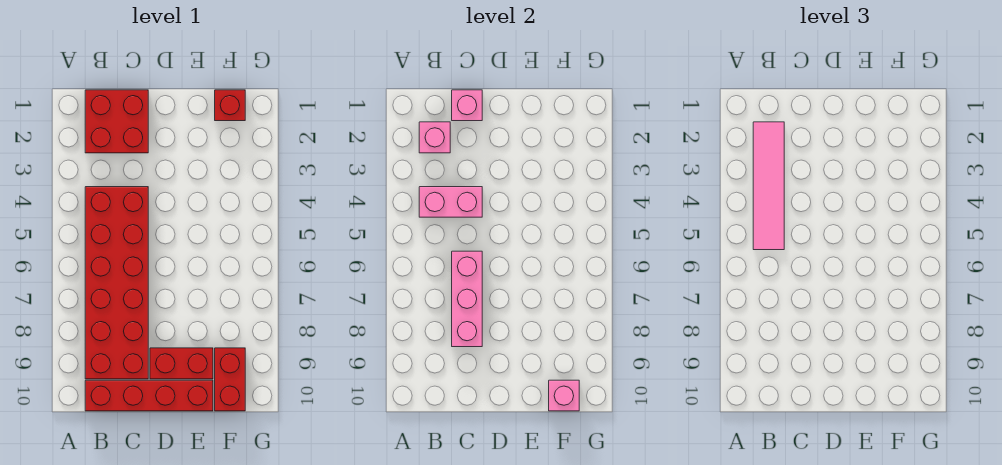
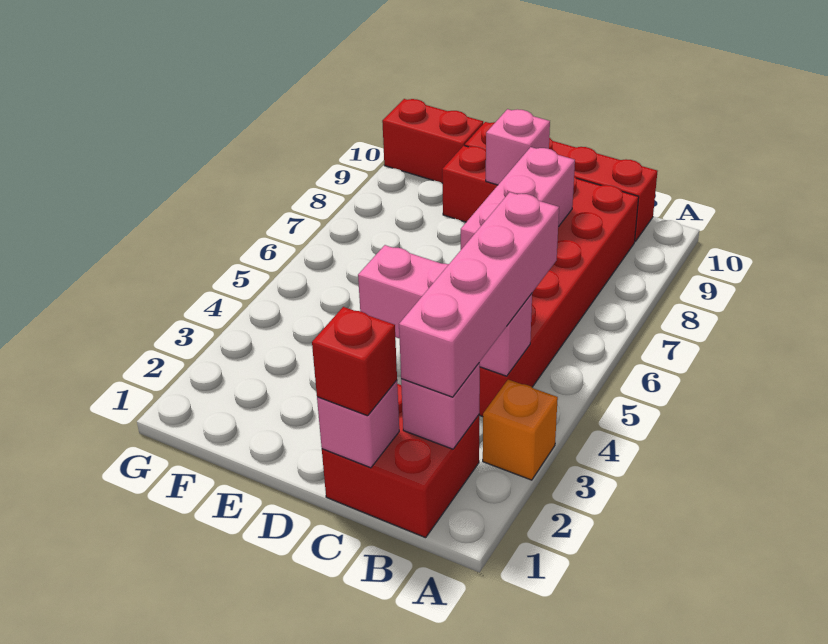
none -> orange brick A3 level 1
pink tile B2:B5 level 3 -> pink brick B2:B5 level 3
pink brick B4:C4 level 2 -> pink brick B4:D4 level 2
red brick F1 level 1 -> red brick C1 level 3
red brick F9:F10 level 1 -> red brick F10:G10 level 1
pink brick F10 level 2 -> pink brick D9 level 2

